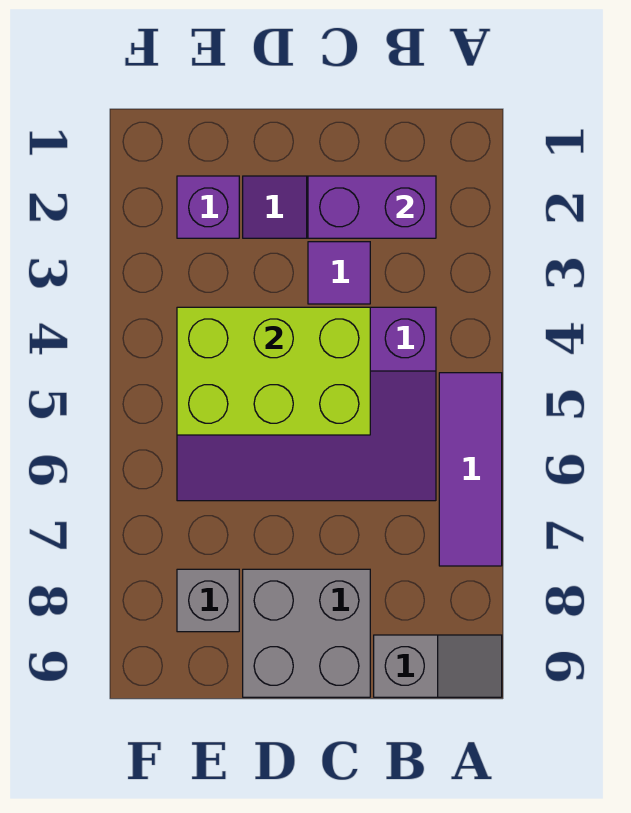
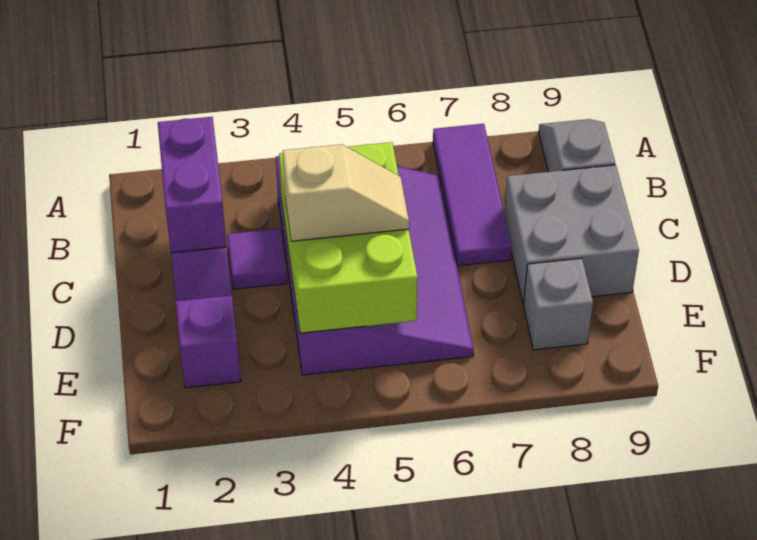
purple tile A5:A7 level 1 -> purple tile A7:C7 level 1
none -> tan slope D4:D5 level 3 top 4

